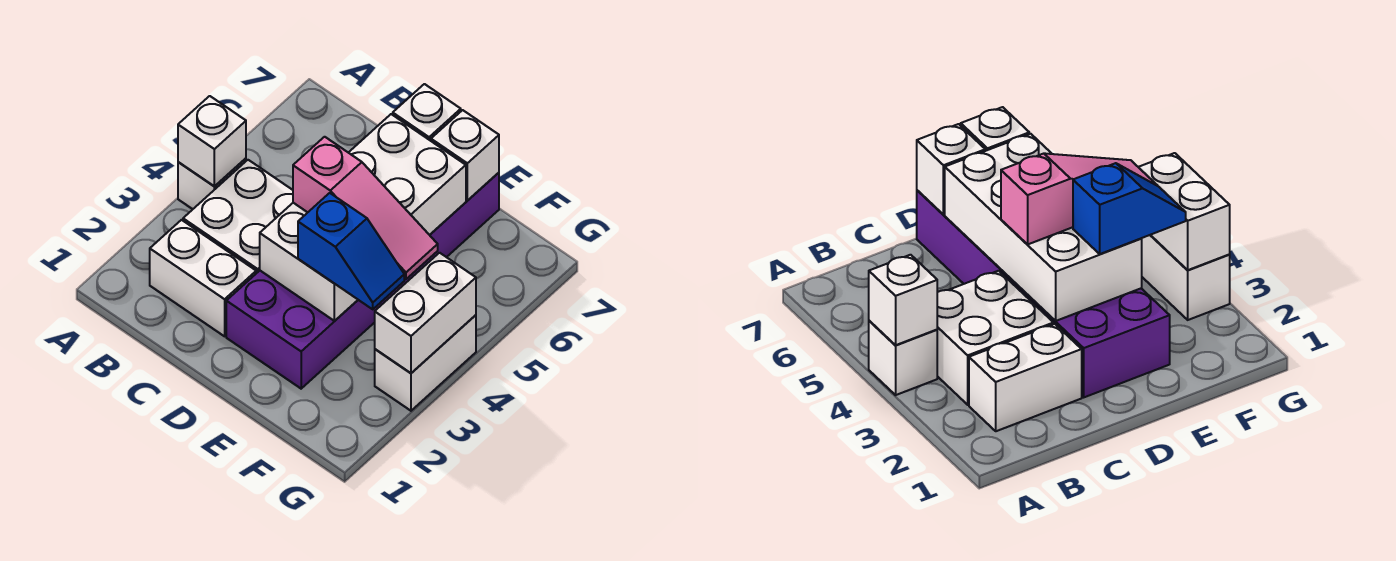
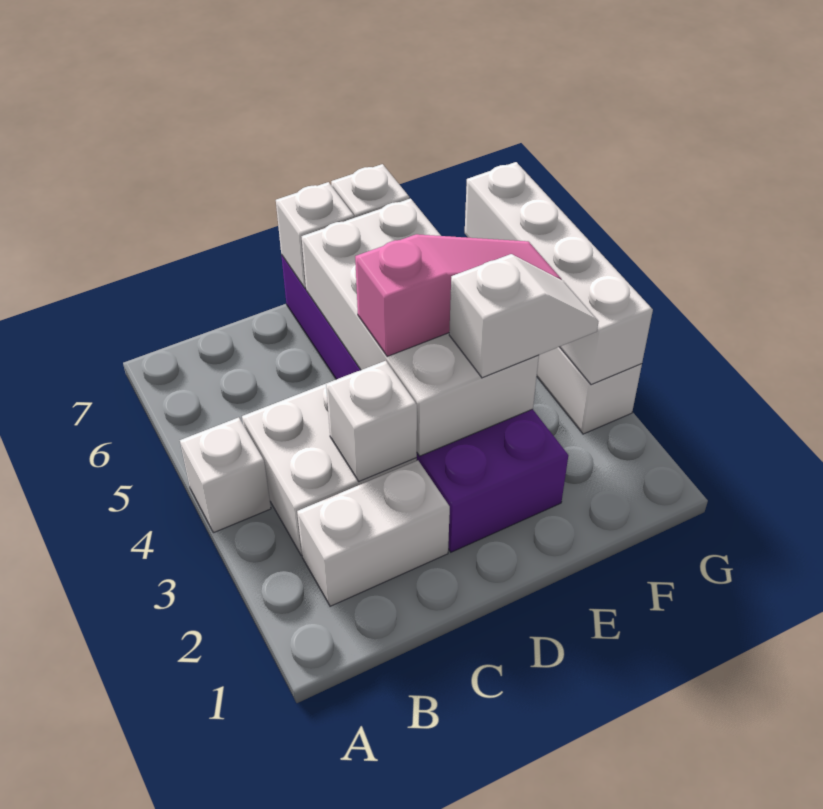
white brick A4 level 2 -> white brick C3 level 2
blue slope E3:F3 level 3 top E -> white slope E3:F3 level 3 top E
white brick G3:G4 level 2 -> white brick G3:G6 level 2

